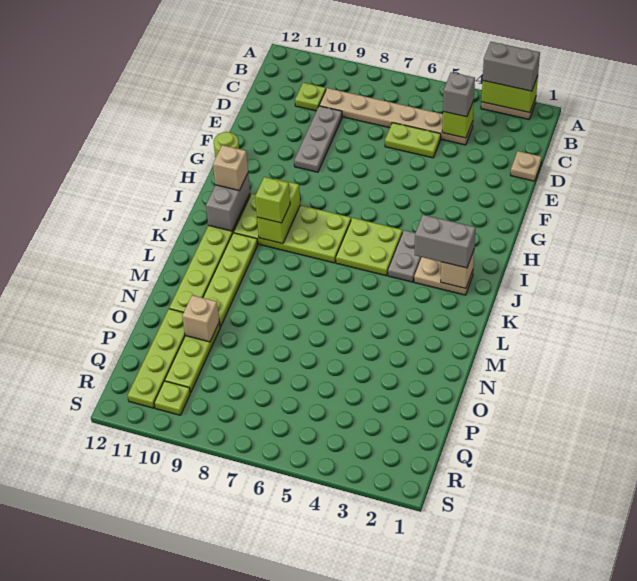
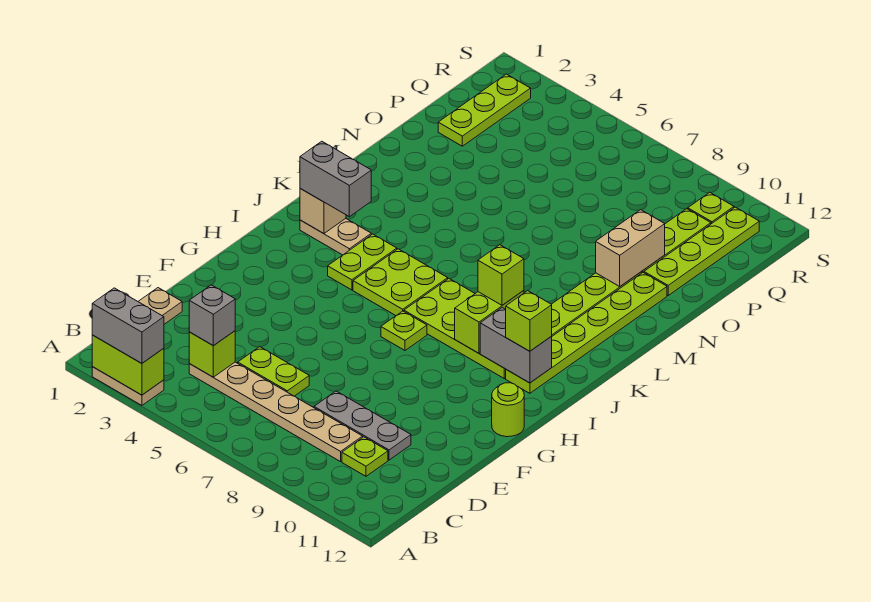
grey plate D9:F9 level 1 -> grey plate D8:D10 level 1
none -> lime plate H7 level 1
grey plate I4:J4 level 1 -> lime plate I4:J4 level 1
grey brick I11:J11 level 2 -> grey brick I10:I11 level 2
tan brick I11 level 3 -> lime brick I11 level 3
tan brick O10 level 2 -> tan brick N10:O10 level 2
none -> lime plate P2:R2 level 1

